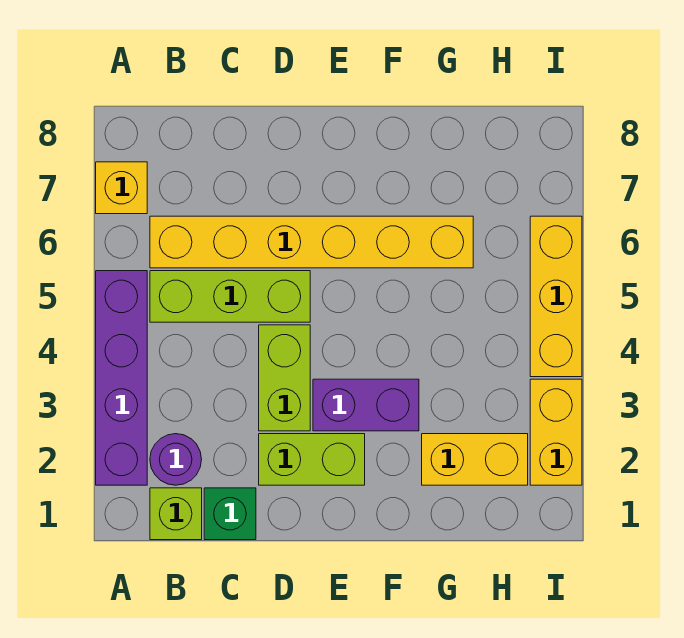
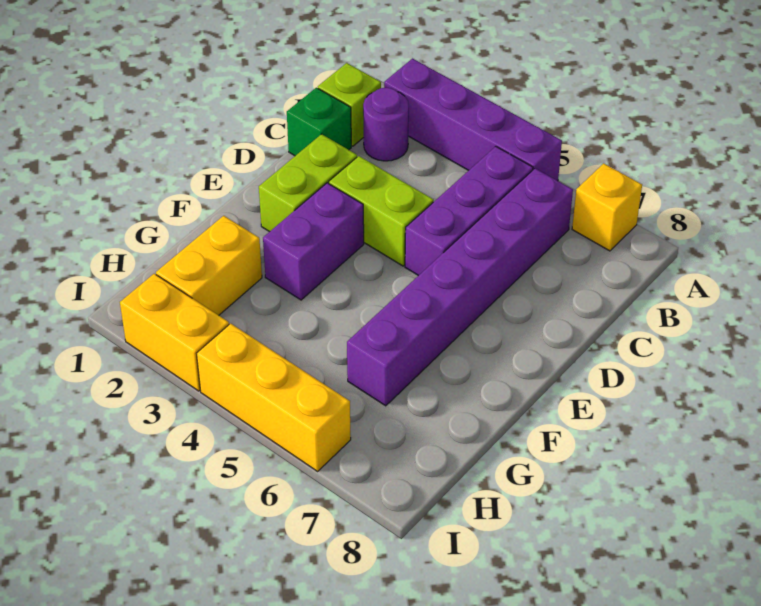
lime brick B5:D5 level 1 -> purple brick B5:D5 level 1
yellow brick B6:G6 level 1 -> purple brick B6:G6 level 1

